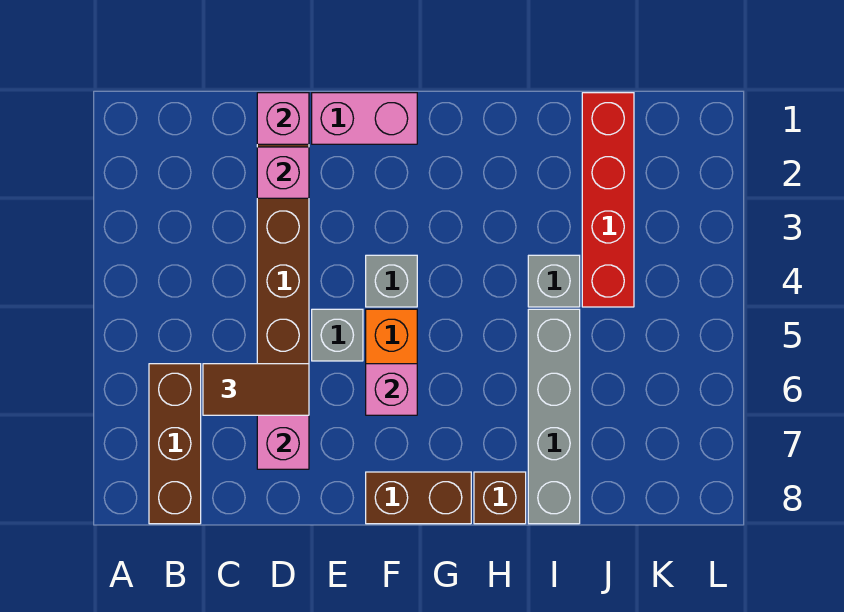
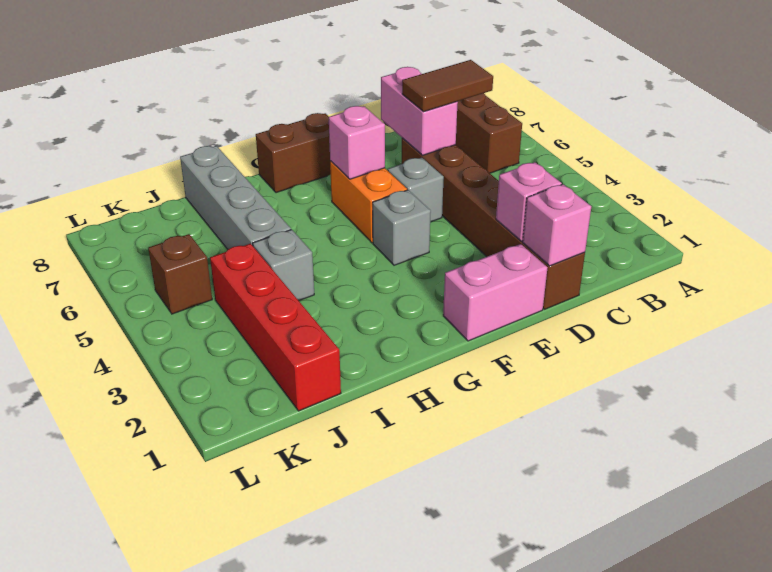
brown brick H8 level 1 -> brown brick K5 level 1

